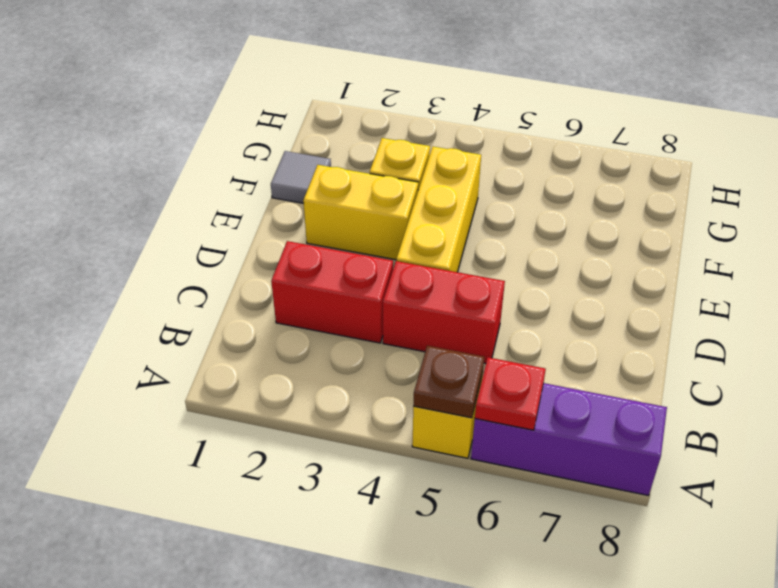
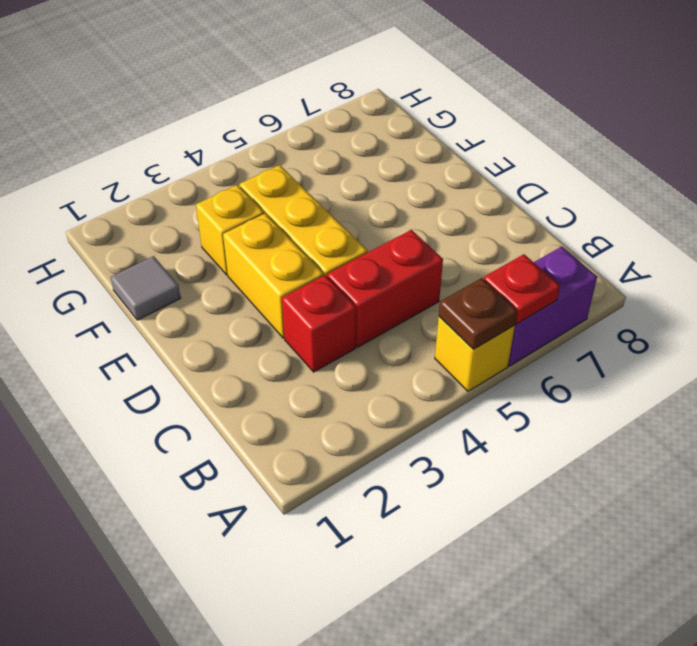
purple brick A6:A8 level 1 -> purple brick A6:A7 level 1
red brick C2:C3 level 1 -> red brick C3 level 1
yellow brick E2:E3 level 1 -> yellow brick D3:E3 level 1

